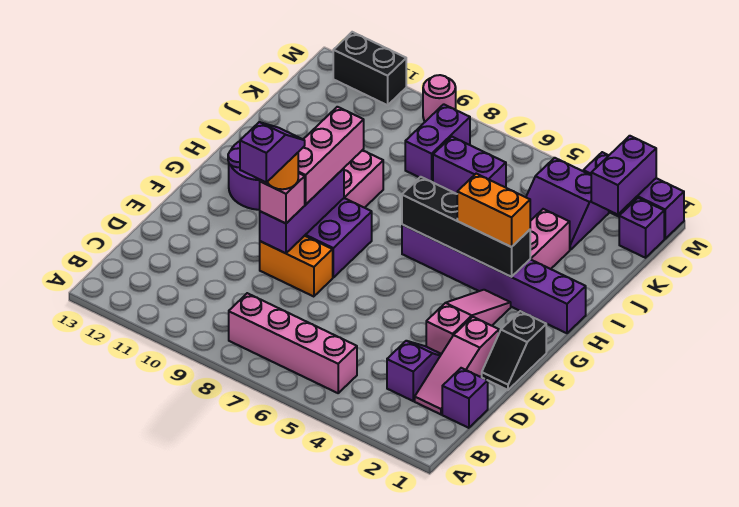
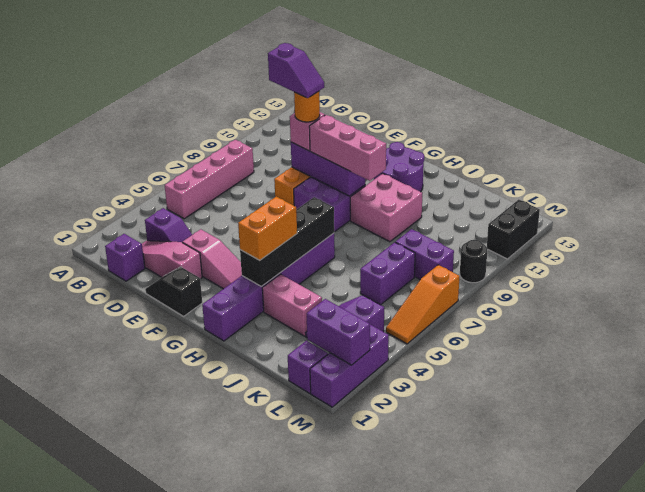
none -> orange slope M5:M7 level 1 top 7
pink round brick M9 level 1 -> black round brick M9 level 1

